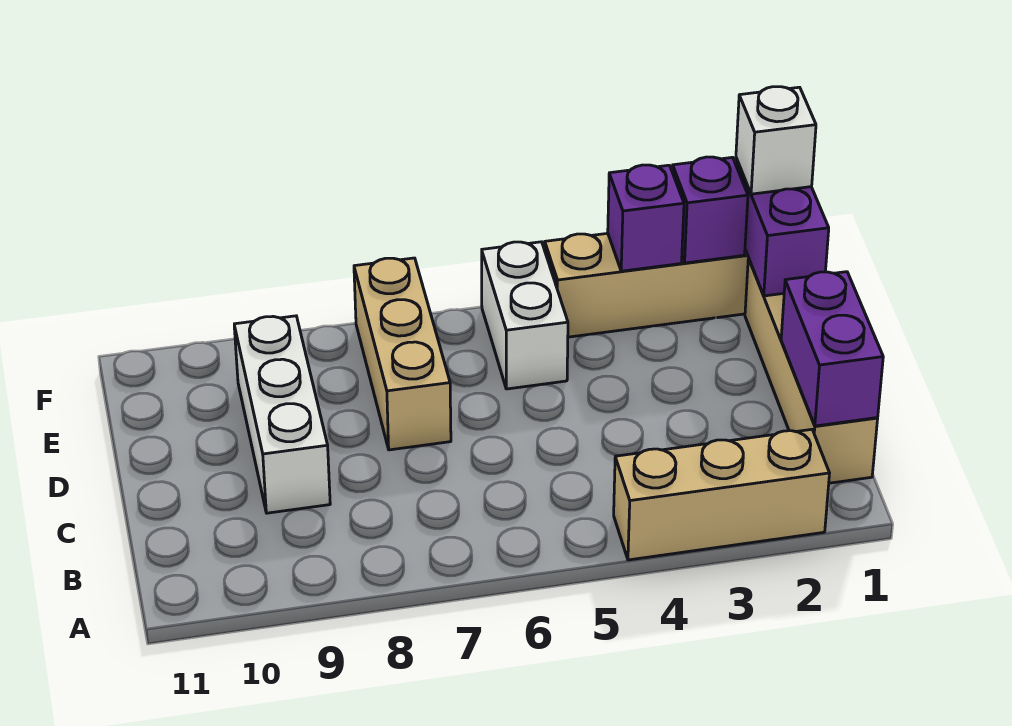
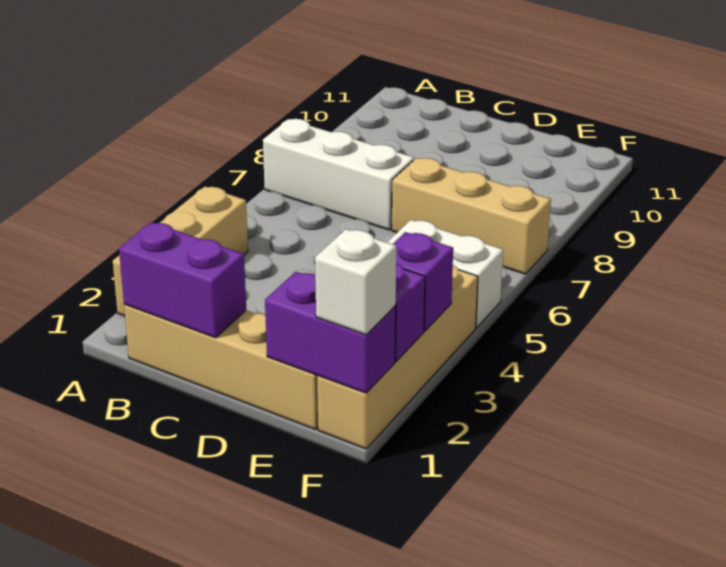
white brick C9:E9 level 1 -> white brick A7:C7 level 1

